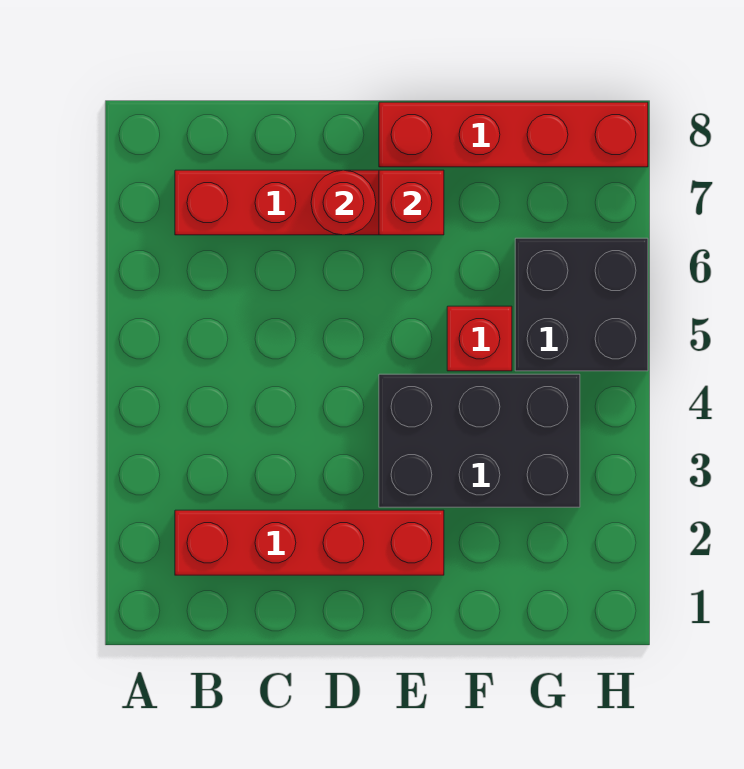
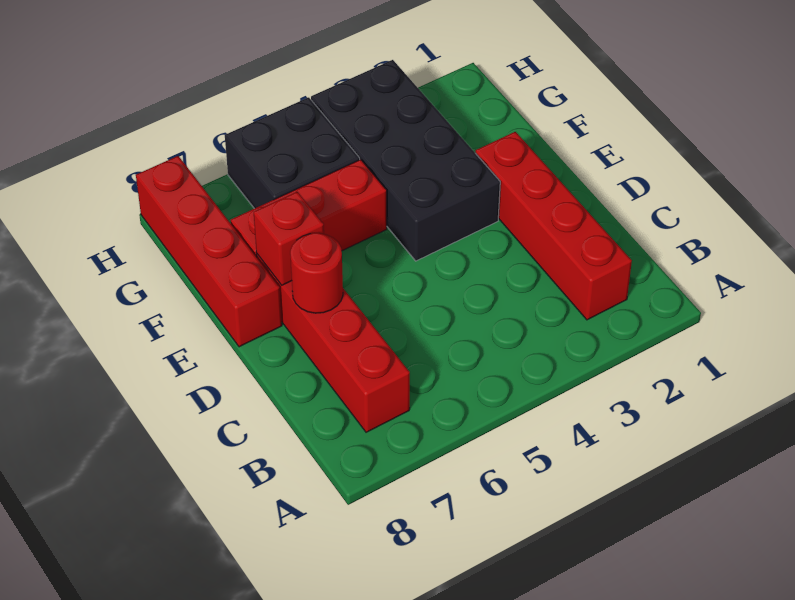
black brick E3:G4 level 1 -> black brick E3:H4 level 1
red brick F5 level 1 -> red brick F5:F7 level 1

